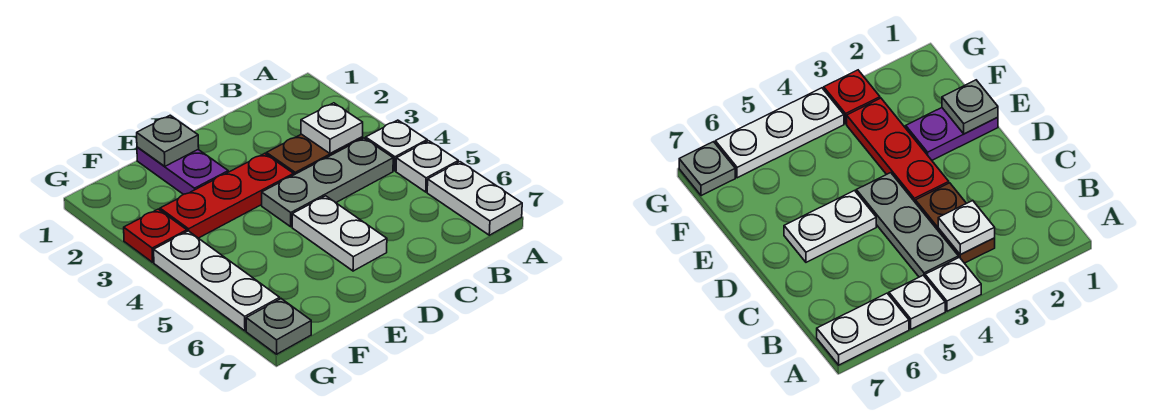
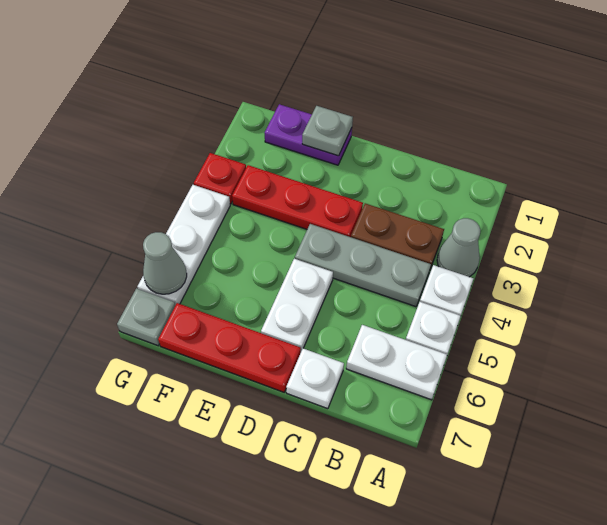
none -> grey cone A3 level 1
white plate A6:A7 level 1 -> white plate A6:B6 level 1
white plate B3 level 2 -> white plate C7 level 1
none -> red plate D7:F7 level 1
purple plate E1:E2 level 1 -> purple plate E1:F1 level 1
none -> grey cone G6 level 2

